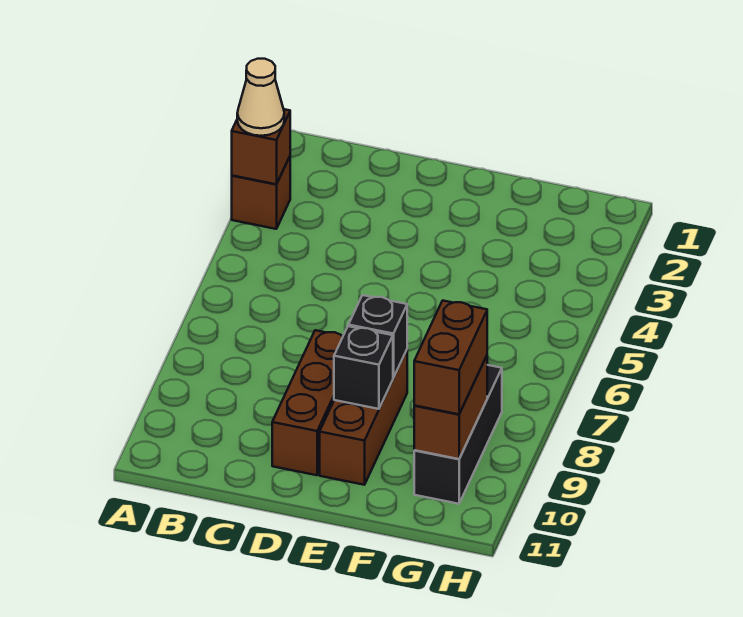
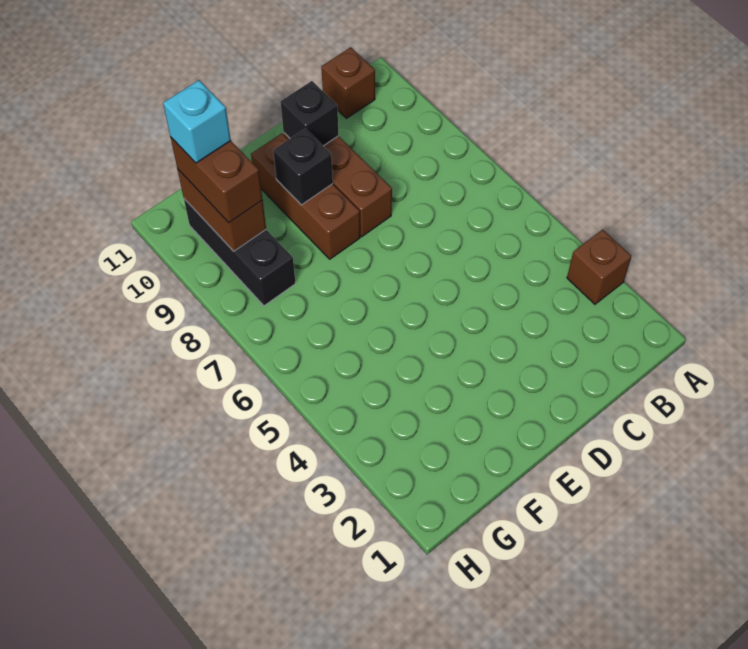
brown brick A3 level 2 -> brown brick B11 level 1
tan cone A3 level 3 -> none
black brick E8 level 2 -> black brick D10 level 2
none -> cyan brick G10 level 4

